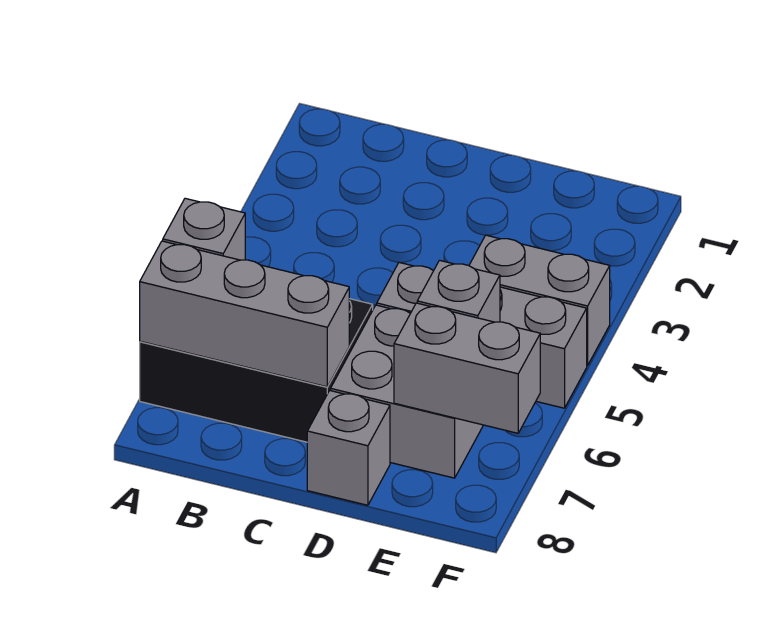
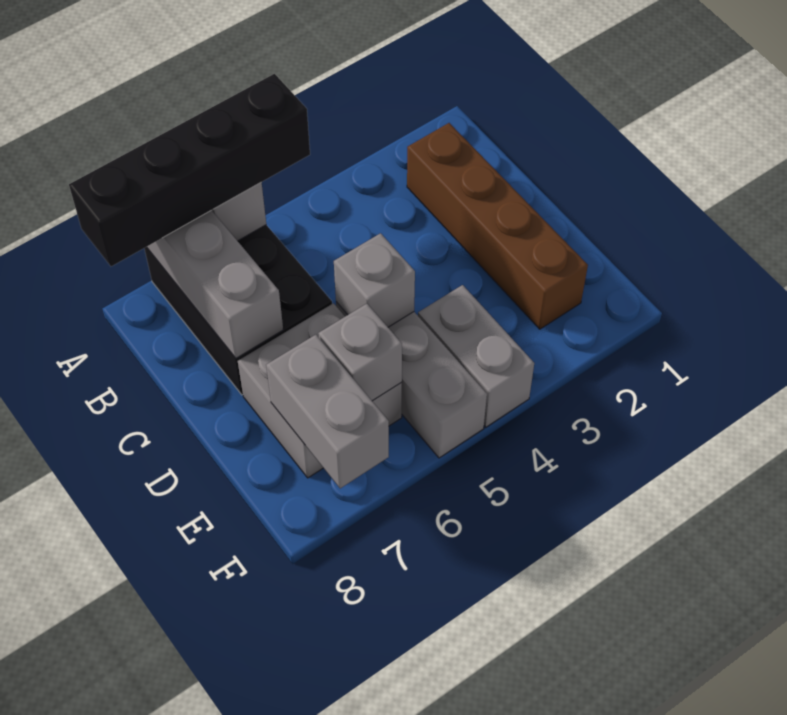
none -> black brick A5:A8 level 3
none -> brown brick B2:E2 level 1
grey brick D8 level 1 -> grey brick D5 level 2

